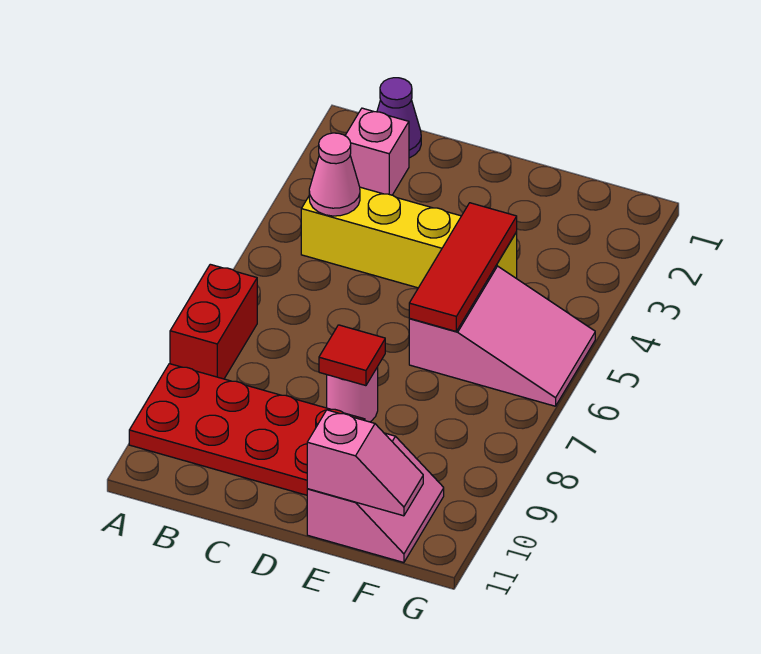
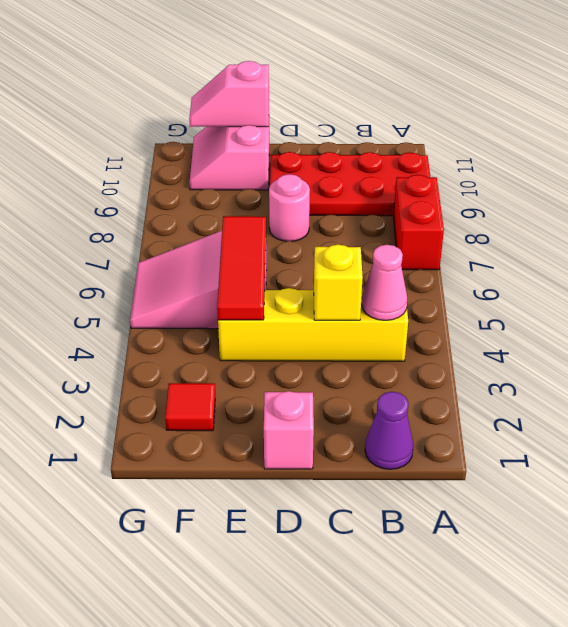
pink brick B2 level 1 -> pink brick D1 level 1
none -> yellow brick C4 level 2
red tile D8 level 2 -> red tile F2 level 1

